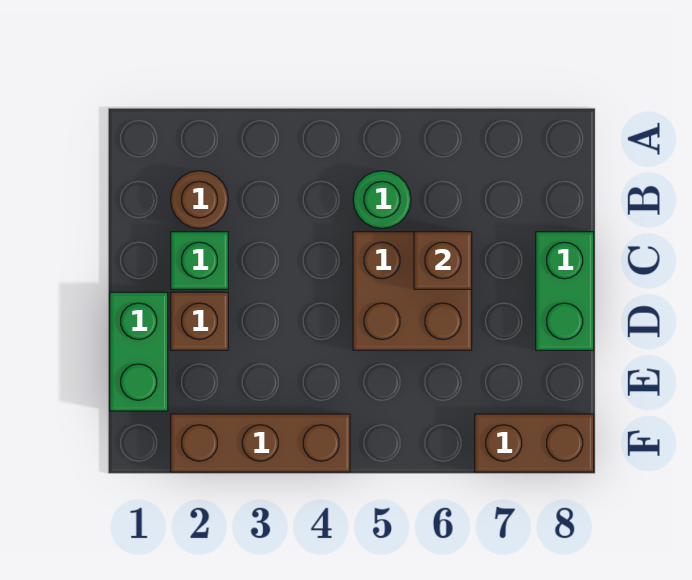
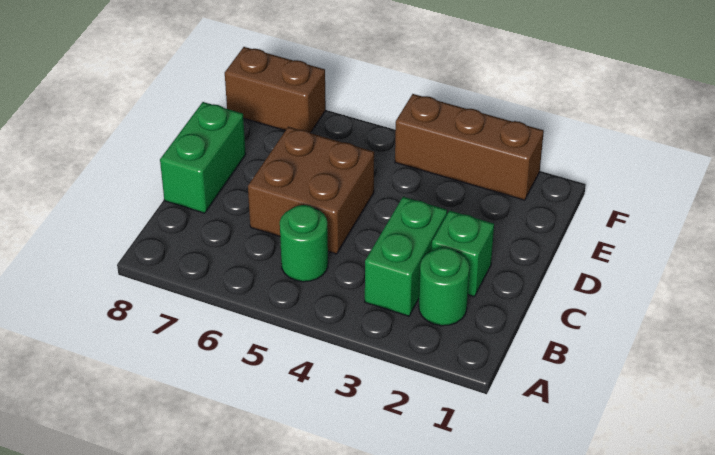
brown round brick B2 level 1 -> green round brick B2 level 1
brown brick C6 level 2 -> none
green brick D1:E1 level 1 -> green brick B3:C3 level 1
brown brick D2 level 1 -> none

